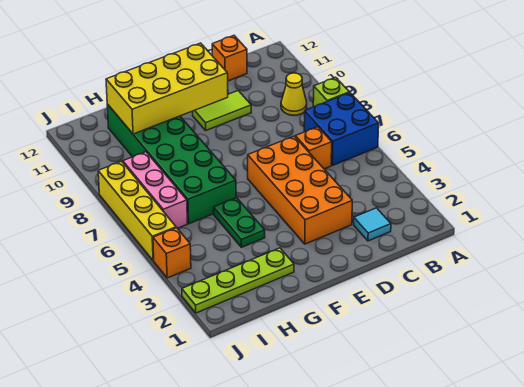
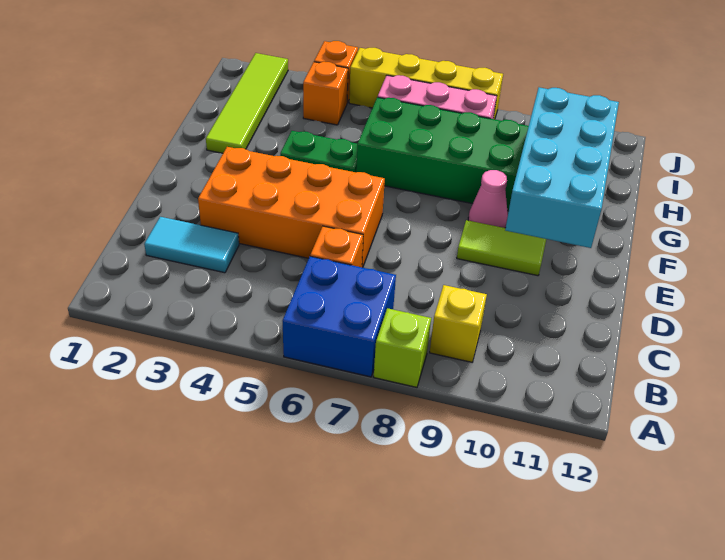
yellow cone B9 level 1 -> yellow brick B9 level 1
cyan tile C2 level 1 -> cyan tile C2:C3 level 1
orange brick C12 level 1 -> orange brick I4 level 1
lime tile D10:E10 level 1 -> lime tile E9:E10 level 1
yellow brick E10:H11 level 2 -> cyan brick E10:H11 level 2
none -> pink cone F9 level 1
lime plate G2:J2 level 1 -> lime tile G2:J2 level 1

